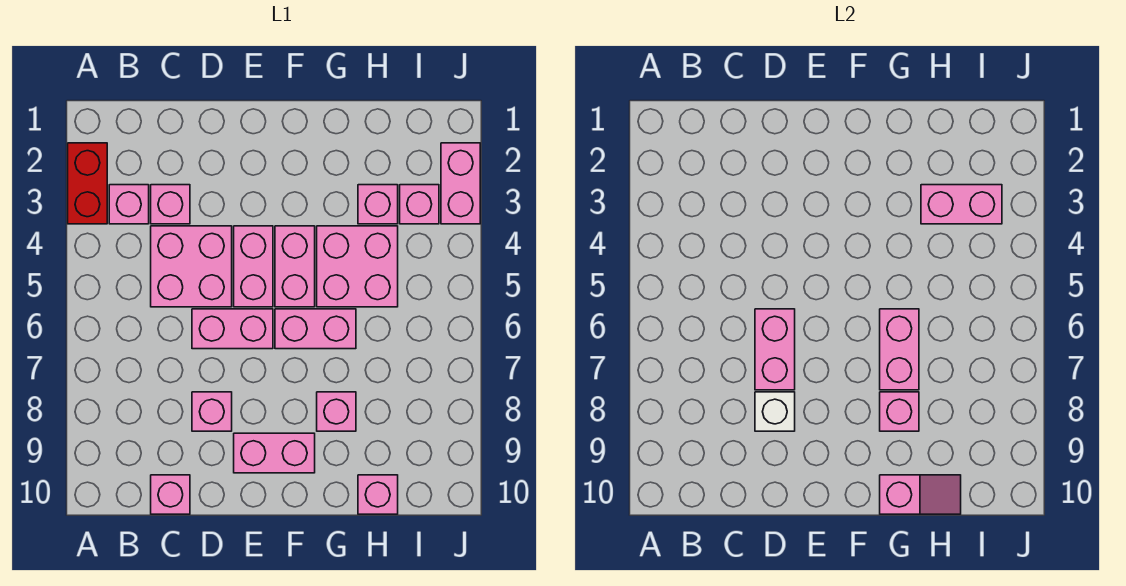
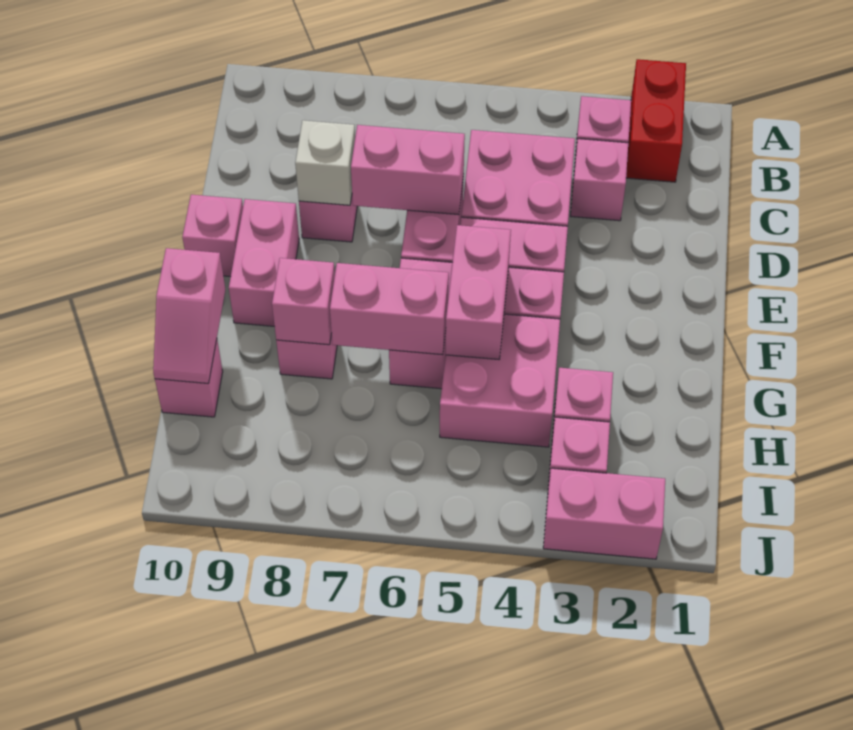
red brick A2:A3 level 1 -> red brick A2:B2 level 1
pink brick C10 level 1 -> pink brick E10 level 1
pink brick H3:I3 level 2 -> pink brick F5:G5 level 2

